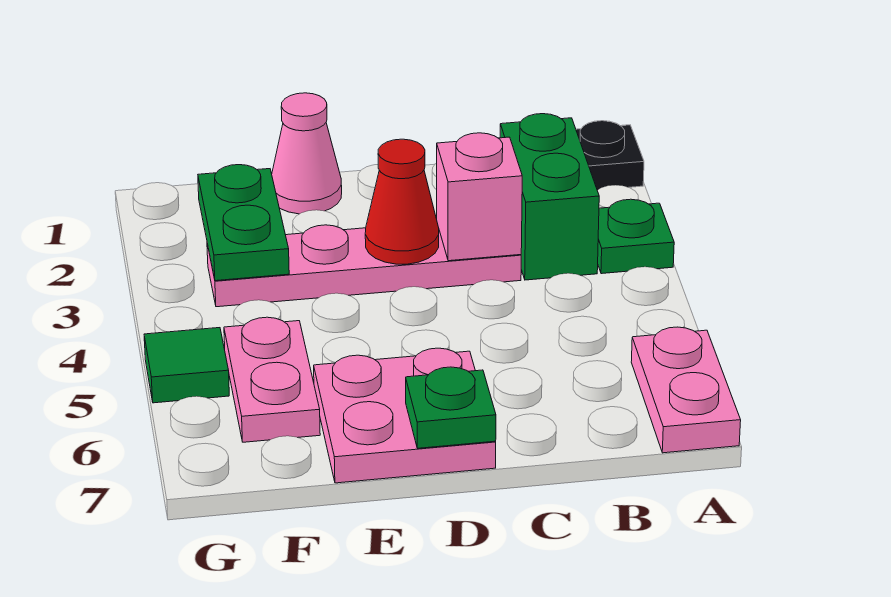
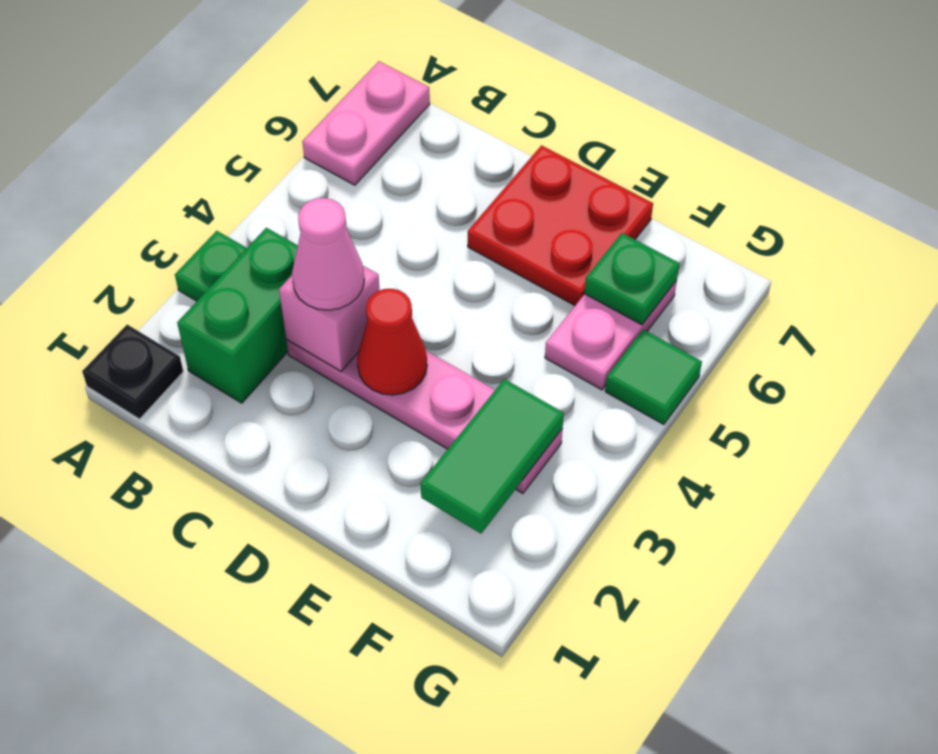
pink plate D6:E7 level 1 -> red plate D6:E7 level 1
green plate D7 level 2 -> green plate F6 level 2
pink cone E1 level 1 -> pink cone C3 level 3
green plate F2:F3 level 2 -> green tile F2:F3 level 2

